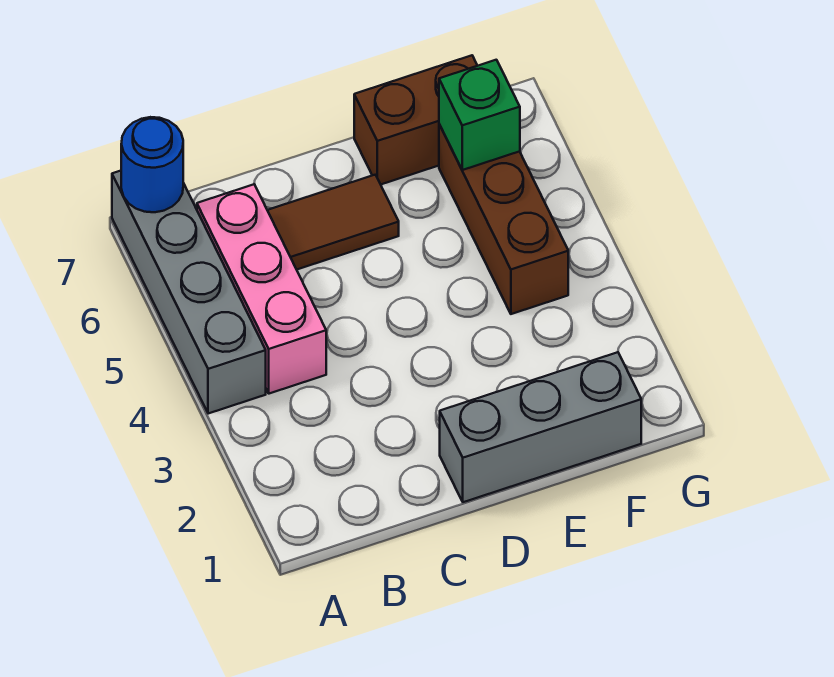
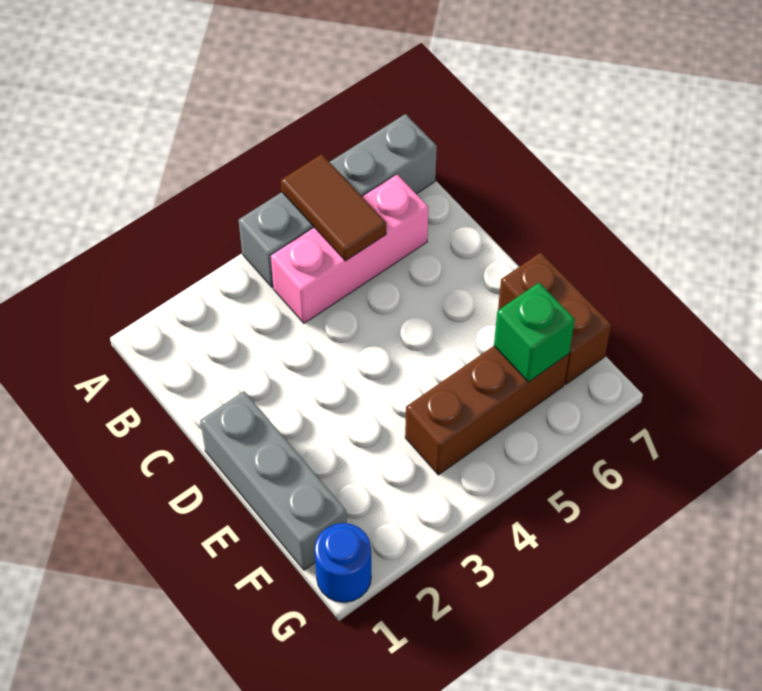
blue round brick A7 level 2 -> blue round brick G1 level 1
brown tile C6:D6 level 1 -> brown tile A5:B5 level 2

